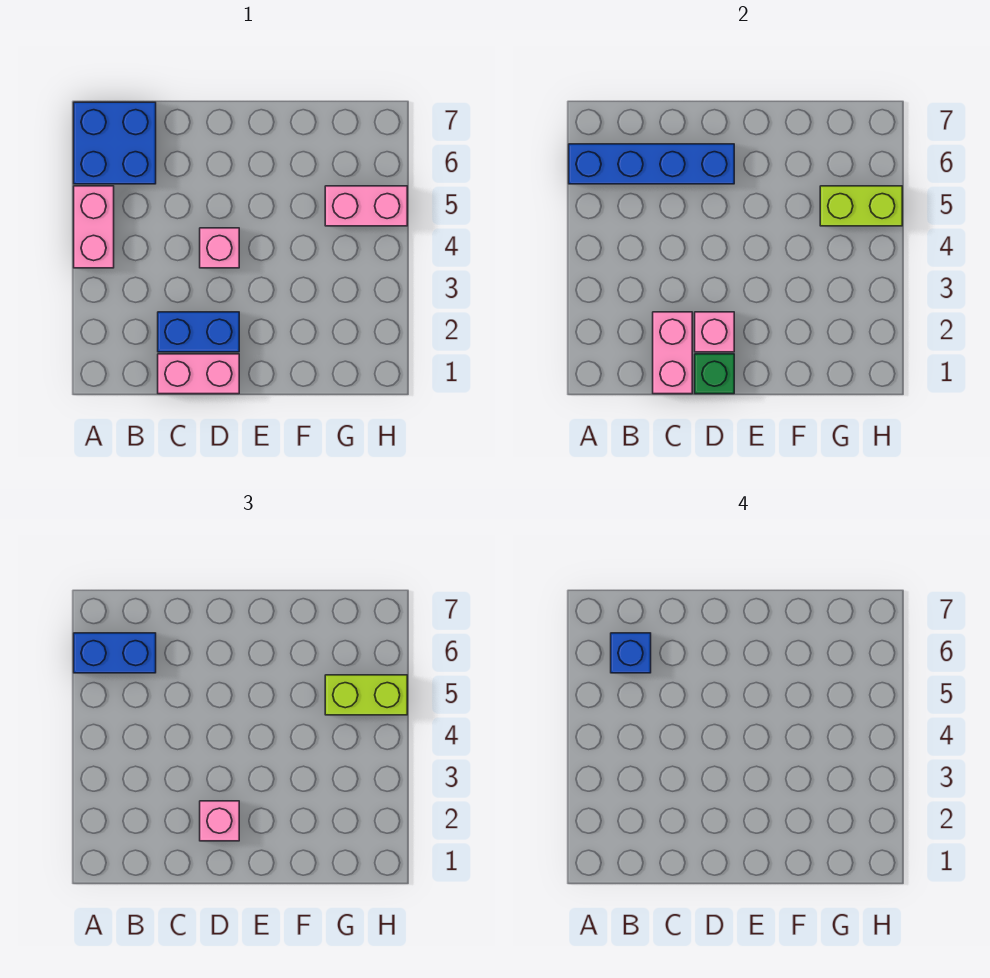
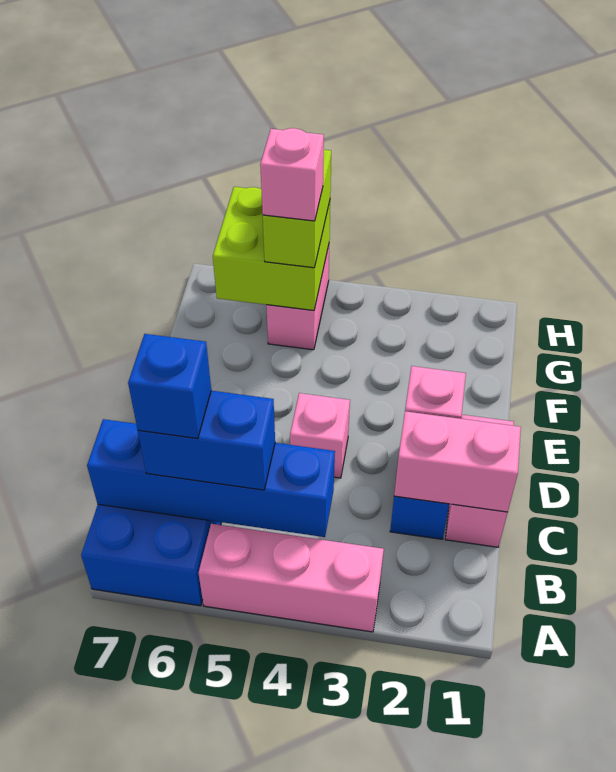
pink brick A4:A5 level 1 -> pink brick A3:A5 level 1
blue brick A6:D6 level 2 -> blue brick B4:B7 level 2
blue brick A6:B6 level 3 -> blue brick B5:B6 level 3
green brick D1 level 2 -> none
pink brick D2 level 3 -> pink brick G5 level 4
lime brick G5:H5 level 2 -> lime brick G5:H6 level 2

